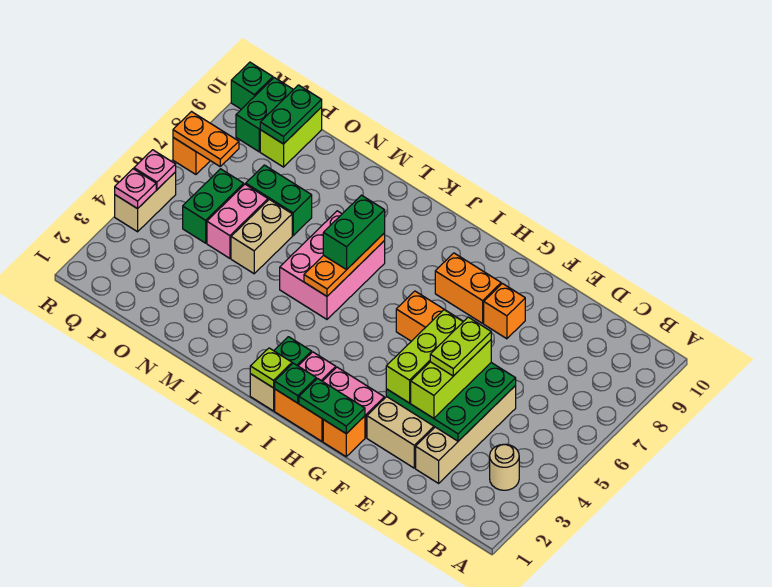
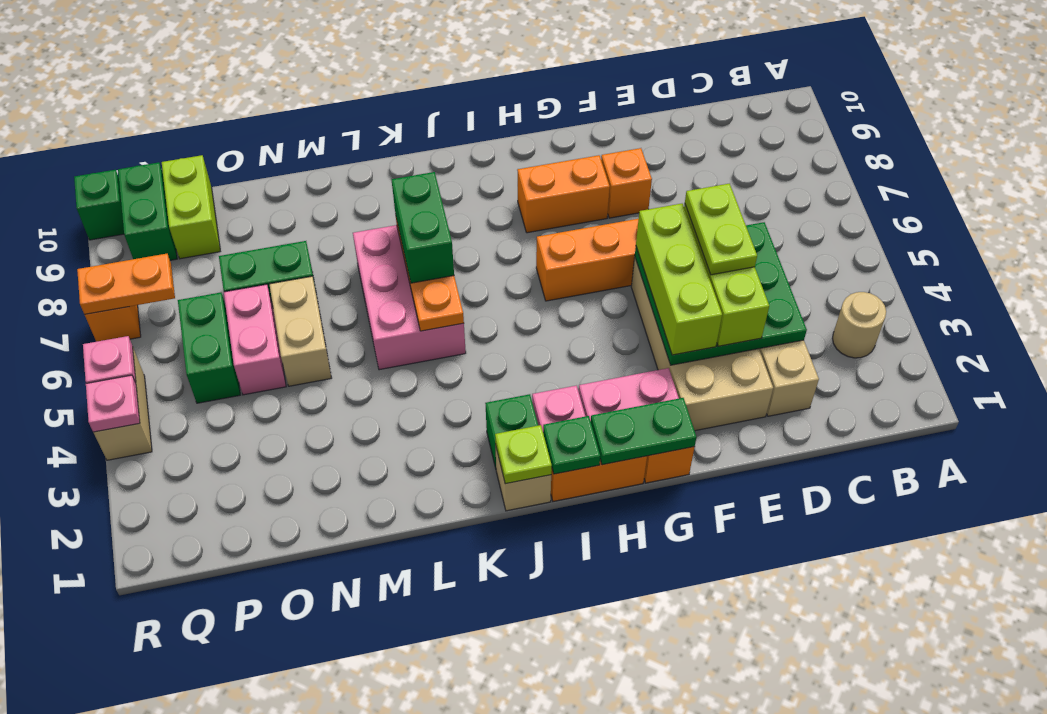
green plate P9:P10 level 2 -> none

